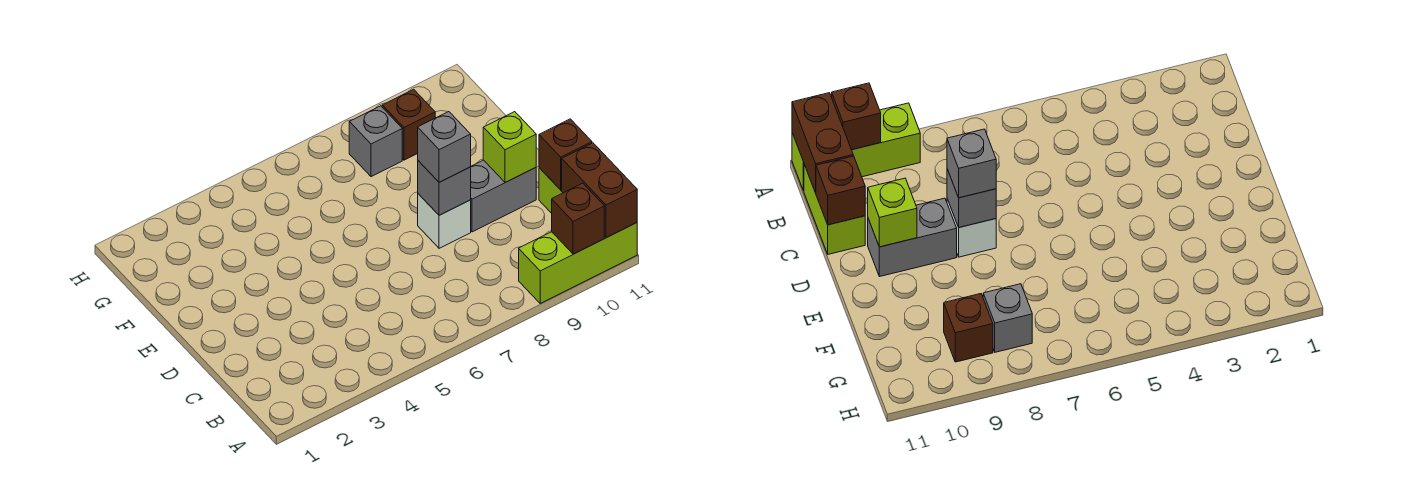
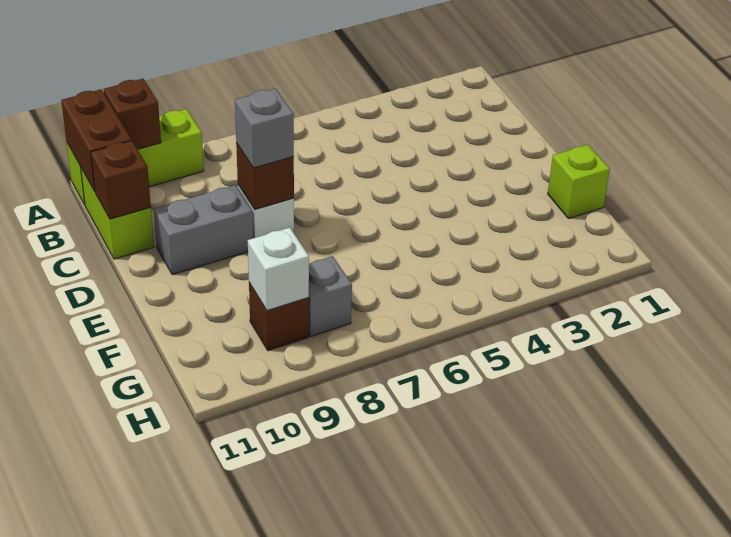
grey brick D8 level 2 -> brown brick D8 level 2
lime brick D10 level 2 -> lime brick F1 level 1
none -> white brick G9 level 2

